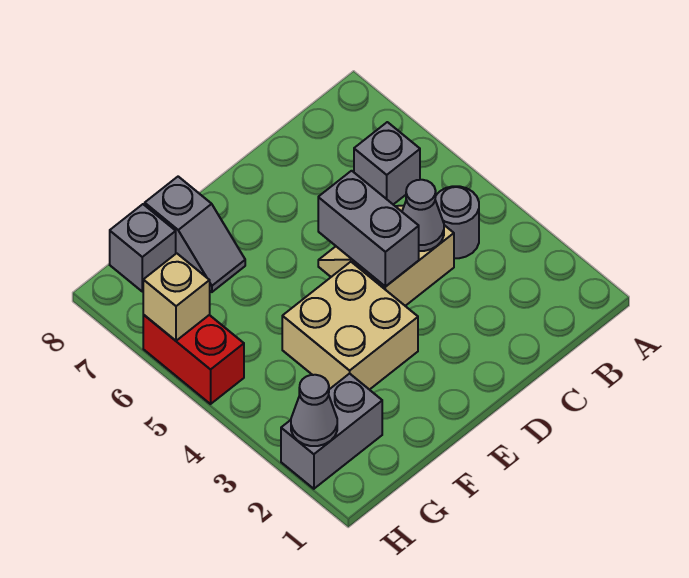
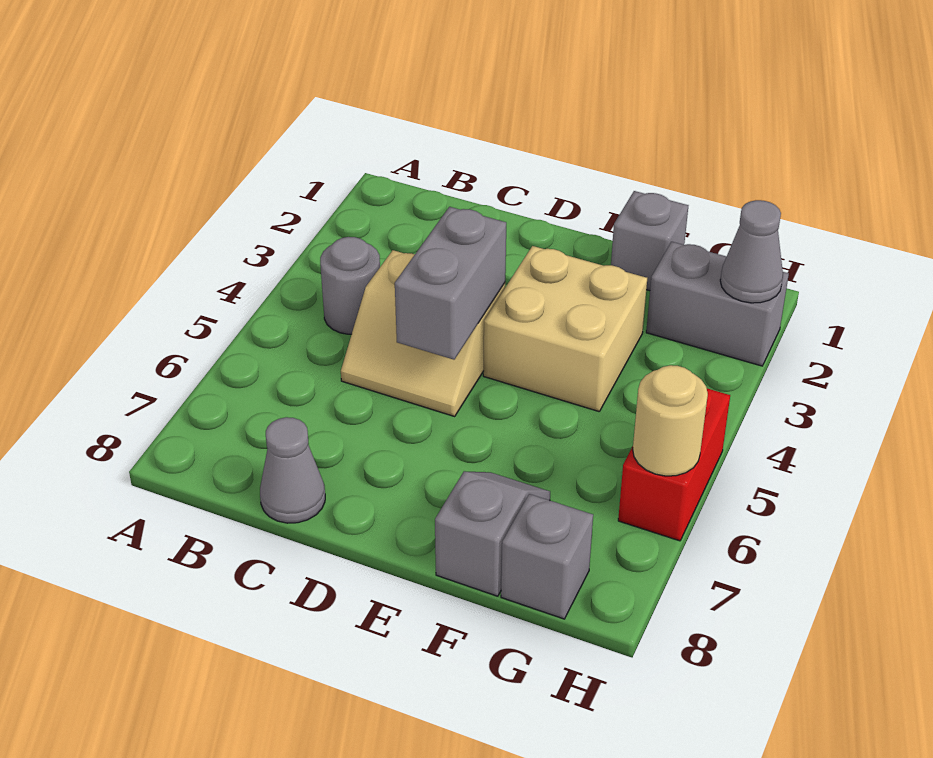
grey brick B6 level 1 -> grey brick F1 level 1
grey cone C4 level 2 -> grey cone C8 level 1
tan brick H6 level 2 -> tan round brick H6 level 2

